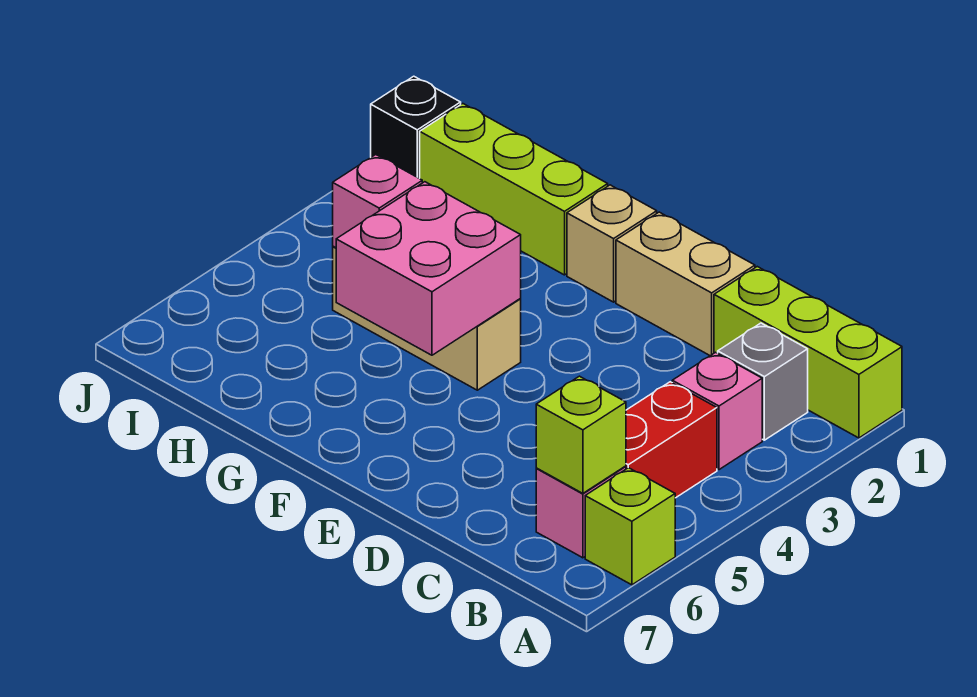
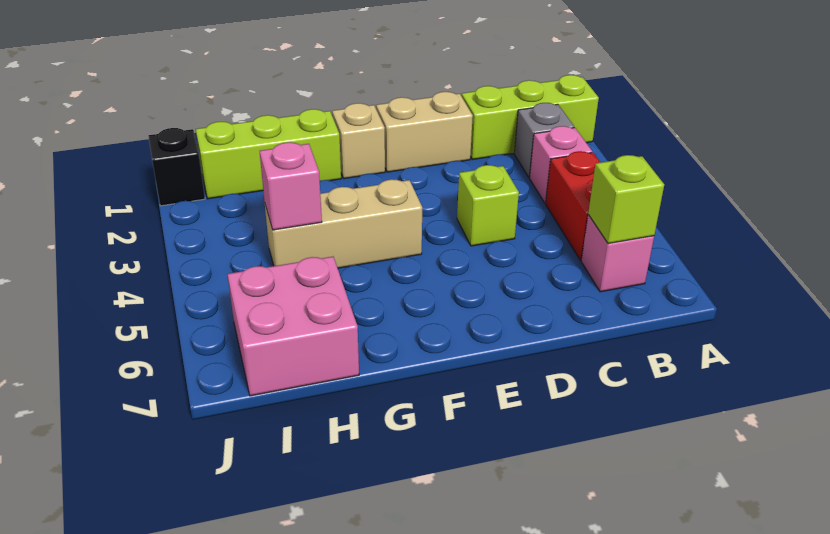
lime brick A6 level 1 -> lime brick D4 level 1
pink brick F4:G5 level 2 -> pink brick H6:I7 level 1

